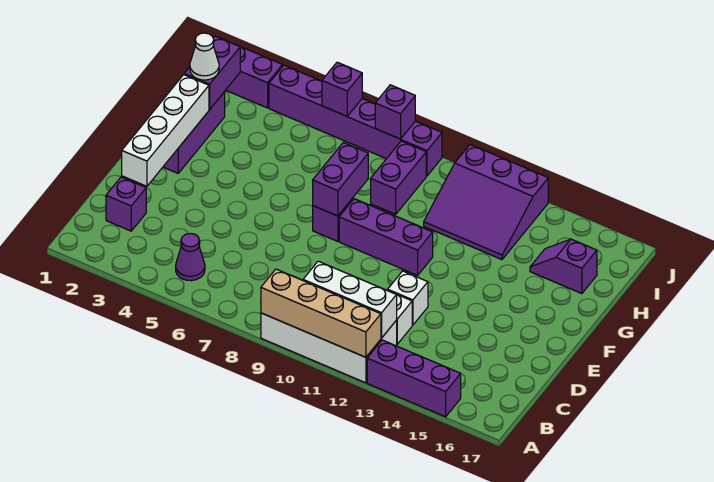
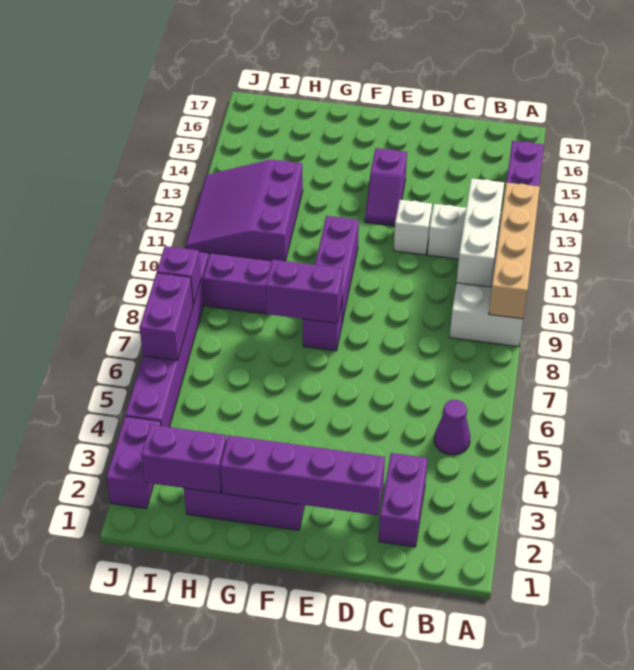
purple brick C2 level 1 -> purple brick C2:C3 level 1
white brick D2:G2 level 2 -> purple brick D2:G2 level 2
white cone H2 level 3 -> none
purple slope H11:J13 level 1 top J -> purple slope H11:J13 level 1 top H
purple slope H15:H16 level 1 top 16 -> purple slope E13:E14 level 1 top 14
purple brick J6 level 2 -> purple brick J6:J7 level 2

